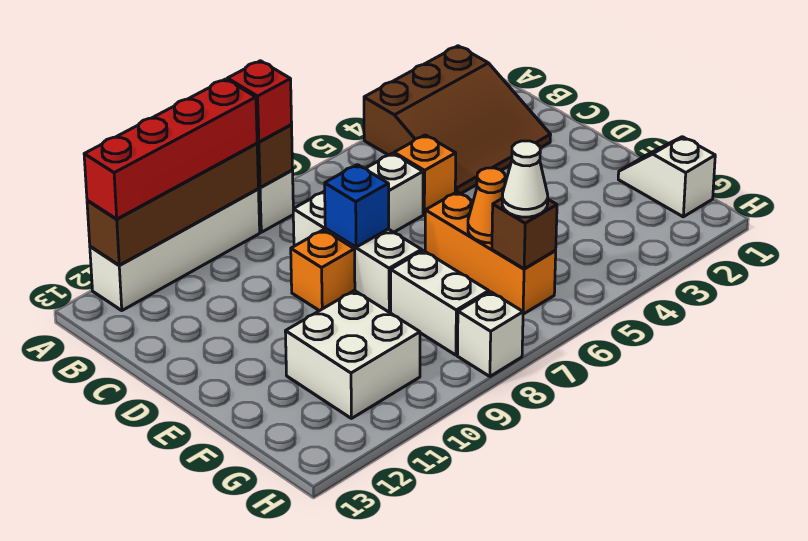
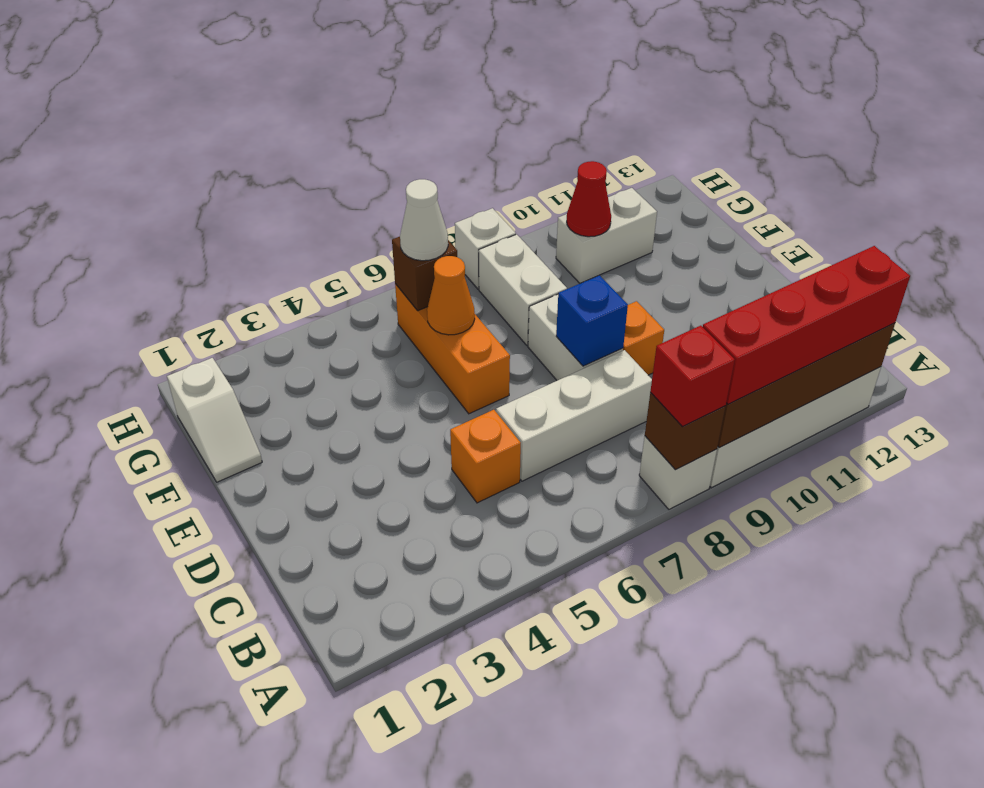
brown slope A2:C4 level 1 top A -> none
white brick F10:G11 level 1 -> white brick G10:G11 level 1
none -> red cone G10 level 2

